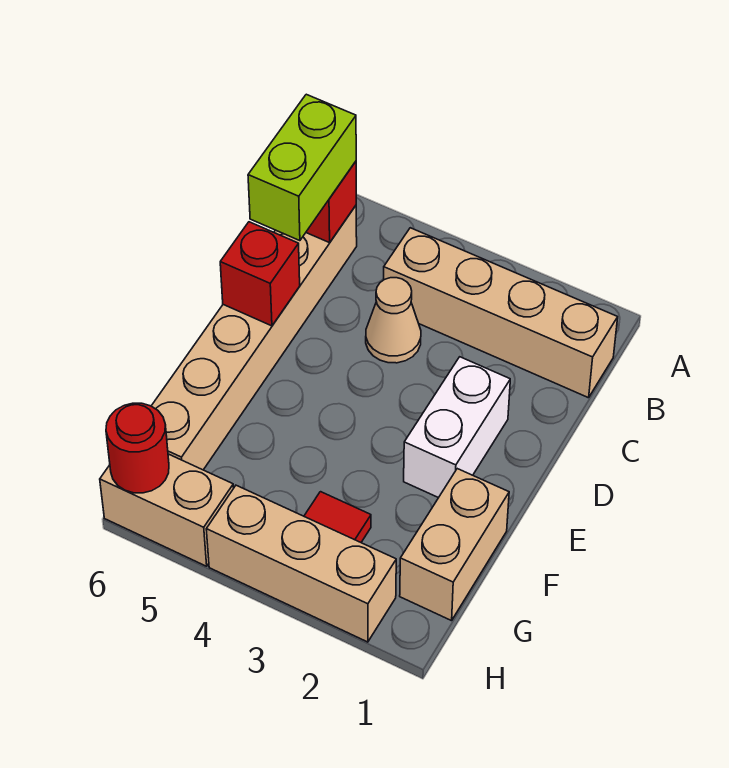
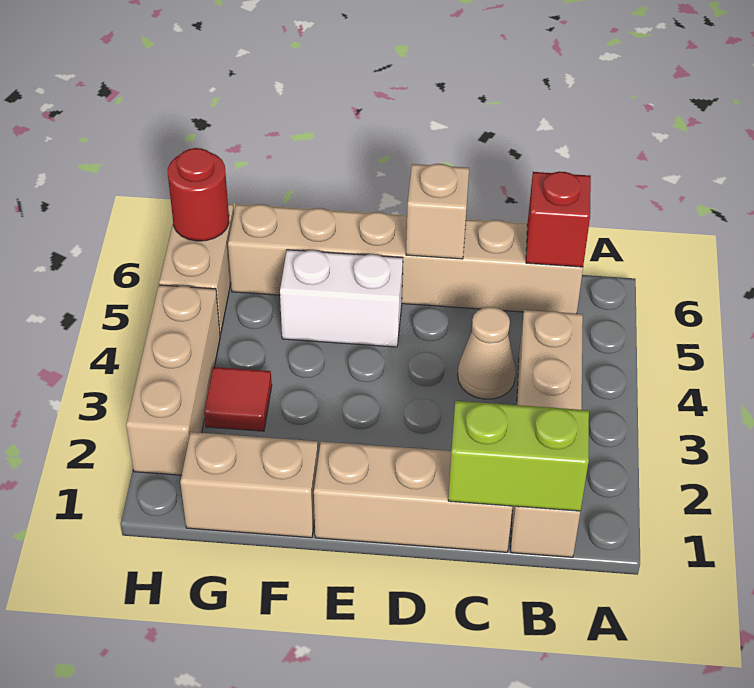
lime brick B6:C6 level 3 -> lime brick B1:C1 level 2
none -> tan brick C1:E1 level 1
white brick D2:E2 level 1 -> white brick E5:F5 level 1
red brick D6 level 2 -> tan brick D6 level 2

